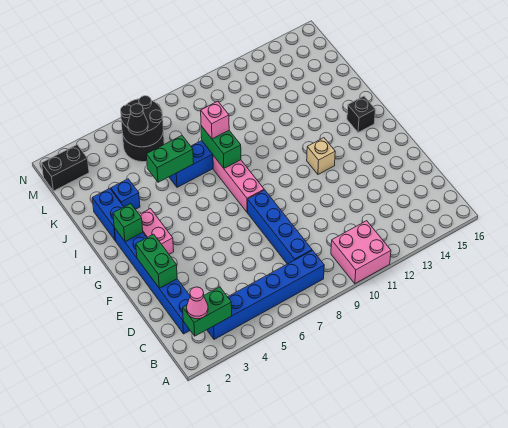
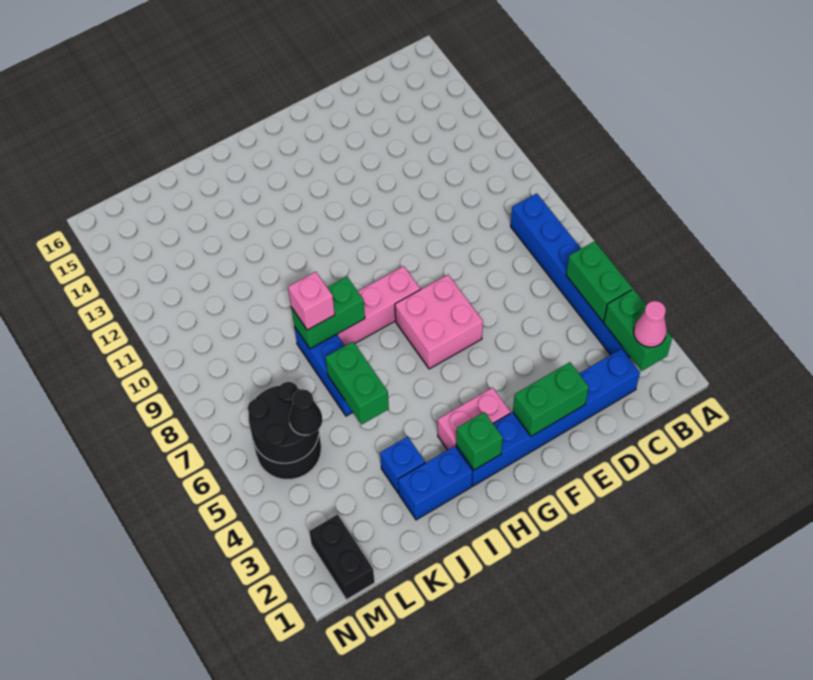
pink brick A10:B11 level 1 -> pink brick F6:G7 level 1
none -> green brick B4:B5 level 2
blue brick C8:F8 level 1 -> none
tan brick G12 level 1 -> none
black brick H15 level 1 -> none

